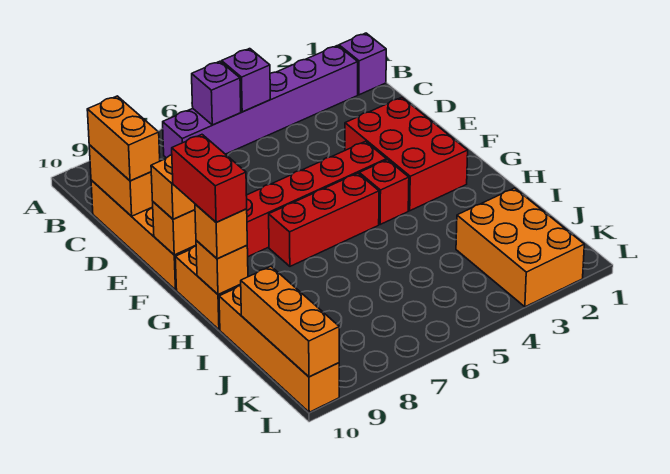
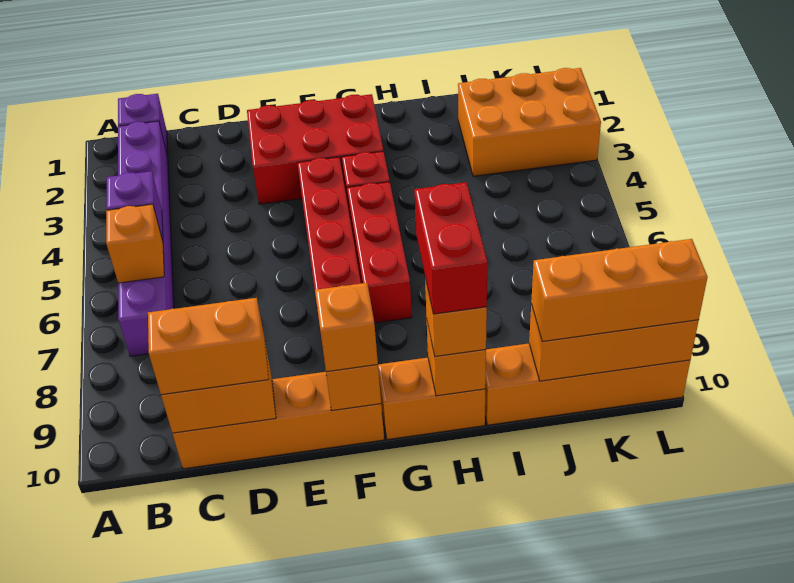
purple brick B6 level 2 -> orange brick B6 level 2
red brick G10:H10 level 4 -> red brick H9:H10 level 4
none -> orange brick J10:L10 level 3

